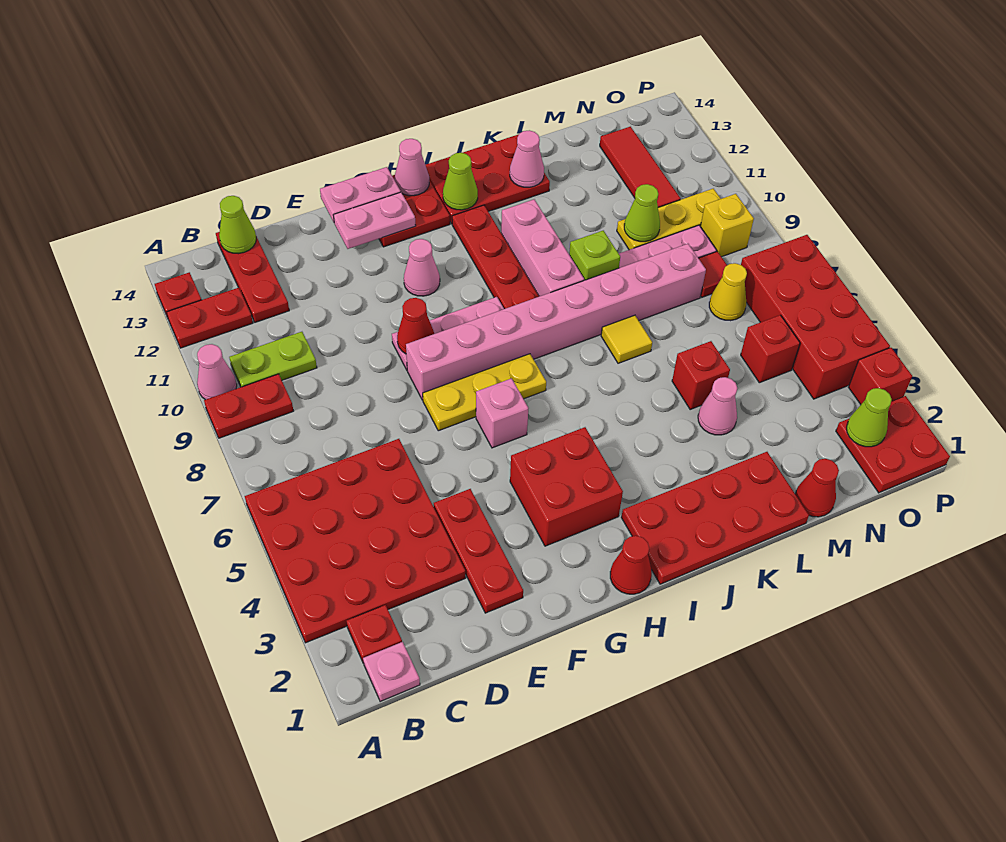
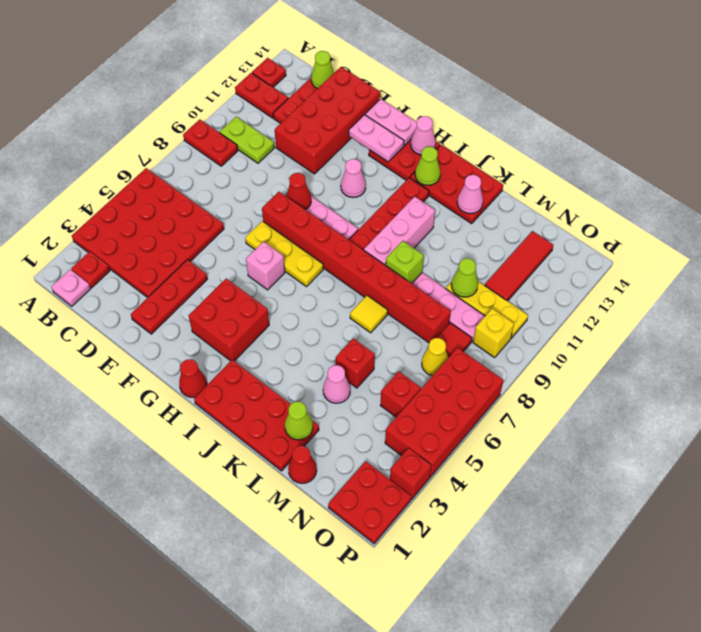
pink cone A10 level 1 -> none
none -> red brick D11:E14 level 1
pink brick F8:M8 level 1 -> red brick F8:M8 level 1
lime cone O2 level 2 -> lime cone L2 level 2

